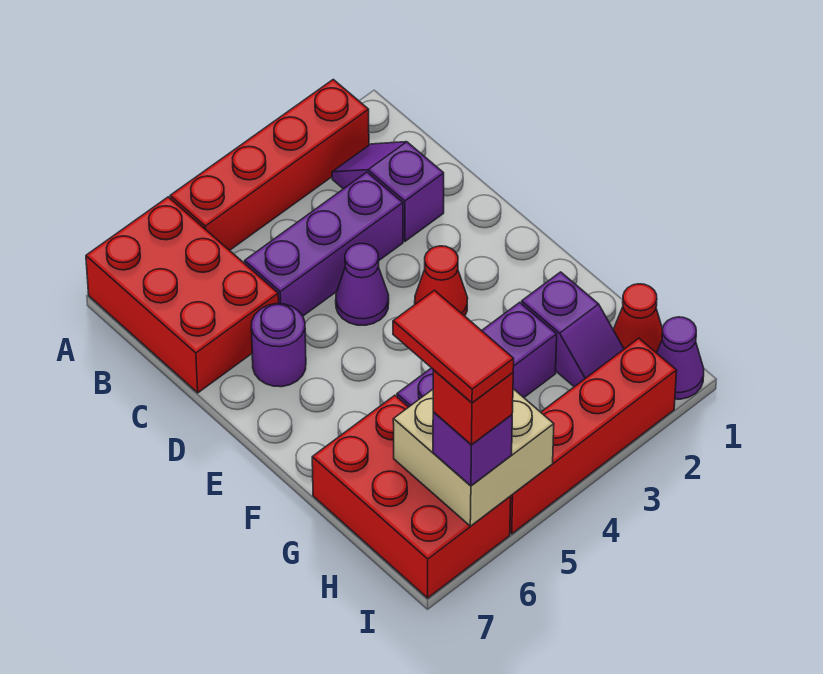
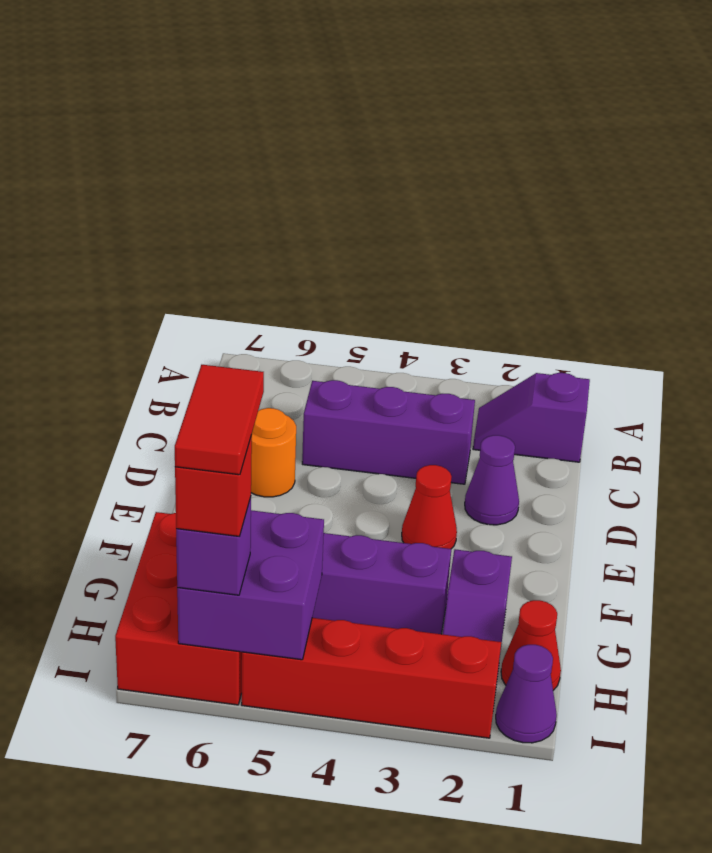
red brick A2:A5 level 1 -> none
red brick A6:C7 level 1 -> none
purple slope B2:C2 level 1 top C -> purple slope B1:B2 level 1 top 1
purple cone D4 level 1 -> purple cone D2 level 1
purple round brick D6 level 1 -> orange round brick D6 level 1
tan brick H5:I6 level 2 -> purple brick H5:I6 level 2

